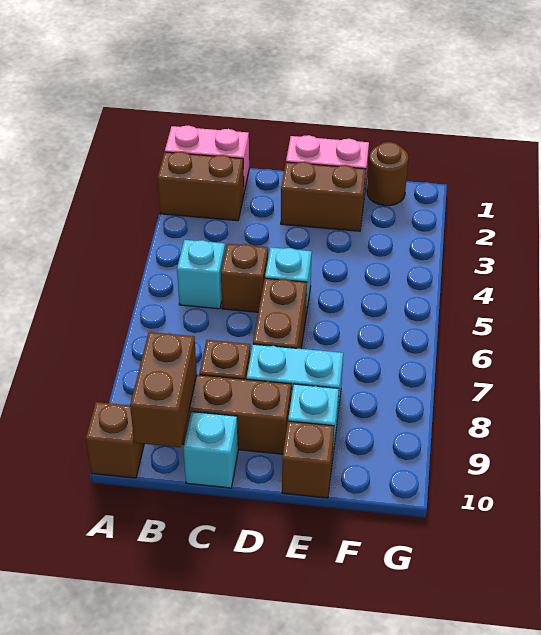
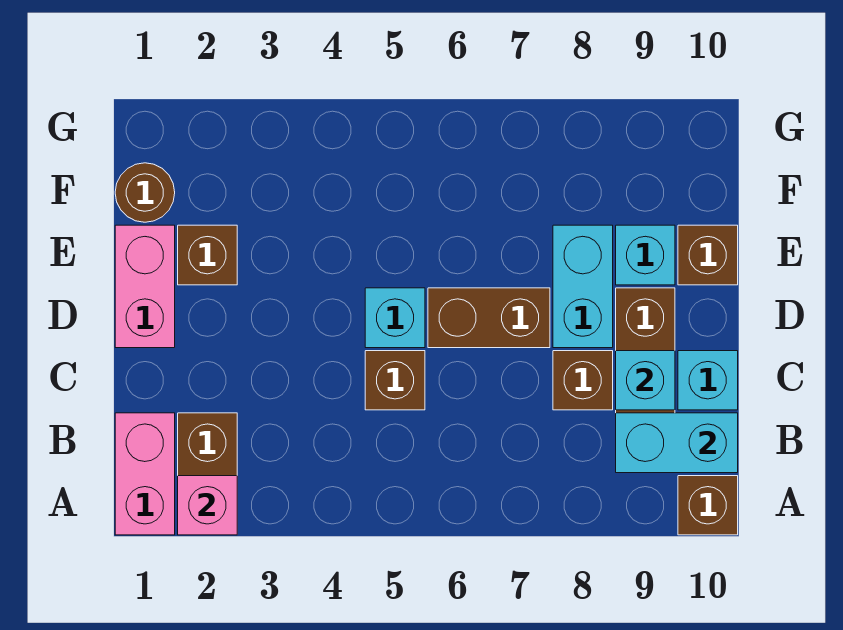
none -> pink brick A2 level 2
cyan brick B5 level 1 -> cyan brick C9 level 2
brown brick B9:B10 level 2 -> cyan brick B9:B10 level 2
brown brick D2:E2 level 1 -> brown brick E2 level 1

